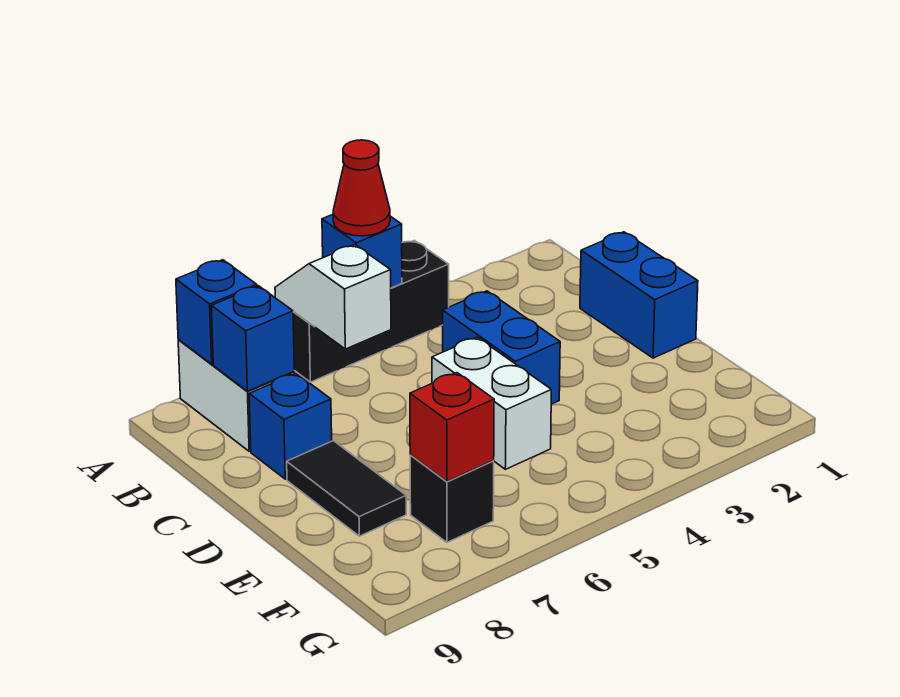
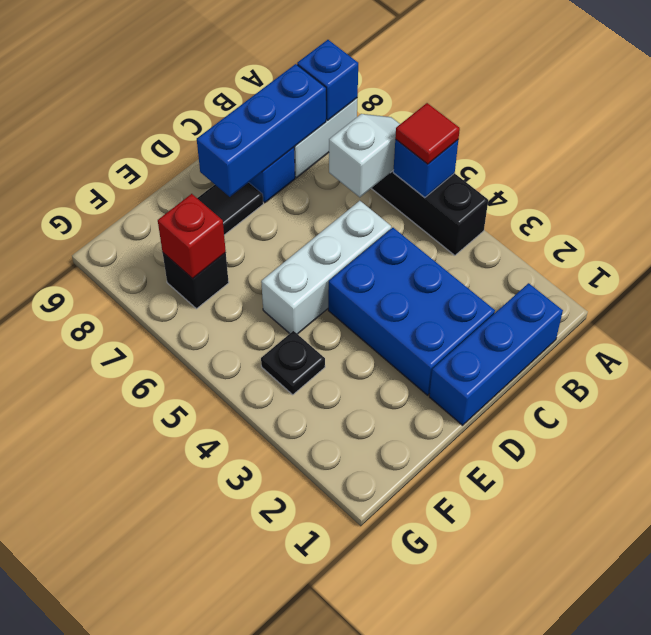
red cone A5 level 3 -> red tile A5 level 3
blue brick B8 level 2 -> blue brick B8:D8 level 2
blue brick C1:D1 level 1 -> blue brick B1:D1 level 1
blue brick C4:D4 level 1 -> blue brick C2:D4 level 1
white brick D5:E5 level 1 -> white brick C5:E5 level 1
none -> black plate F4 level 1

